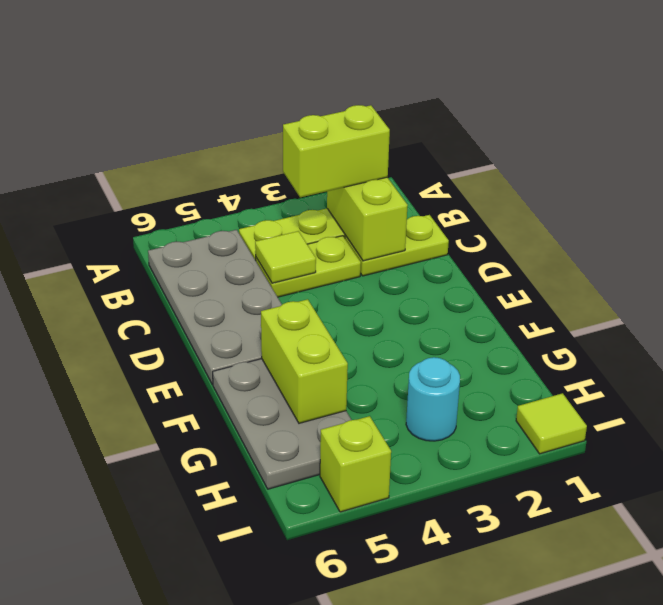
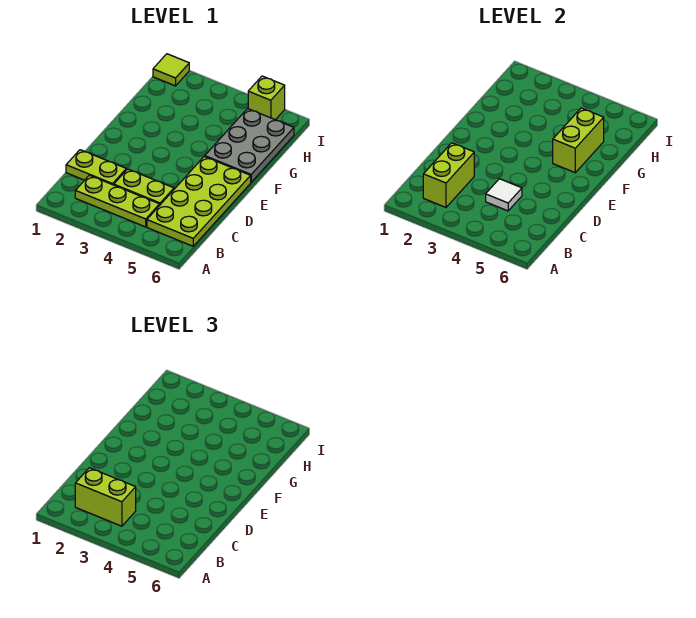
grey plate B5:E6 level 1 -> lime plate B5:E6 level 1
lime tile C4 level 2 -> white tile C4 level 2
cyan round brick H3 level 1 -> none

